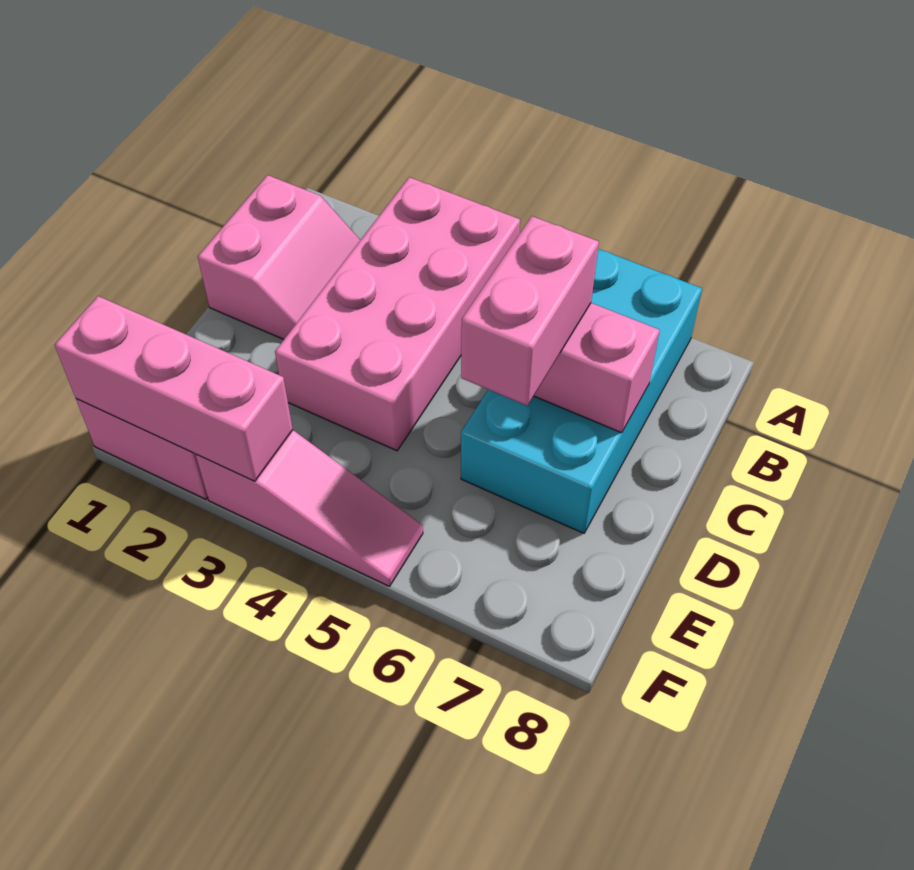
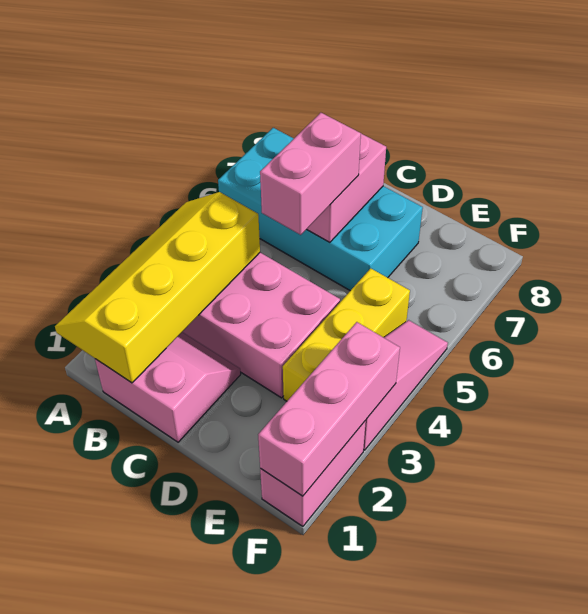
none -> yellow slope A1:B4 level 2 top B
pink brick C6:D6 level 3 -> pink brick C5:C6 level 3
none -> yellow brick E3:E5 level 1

